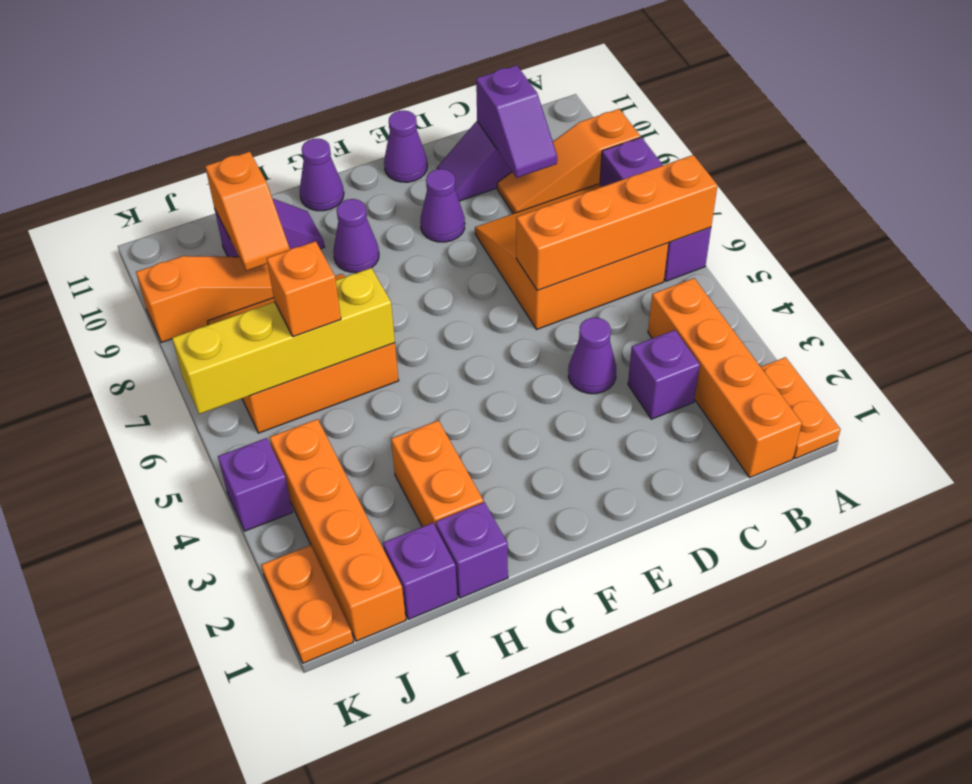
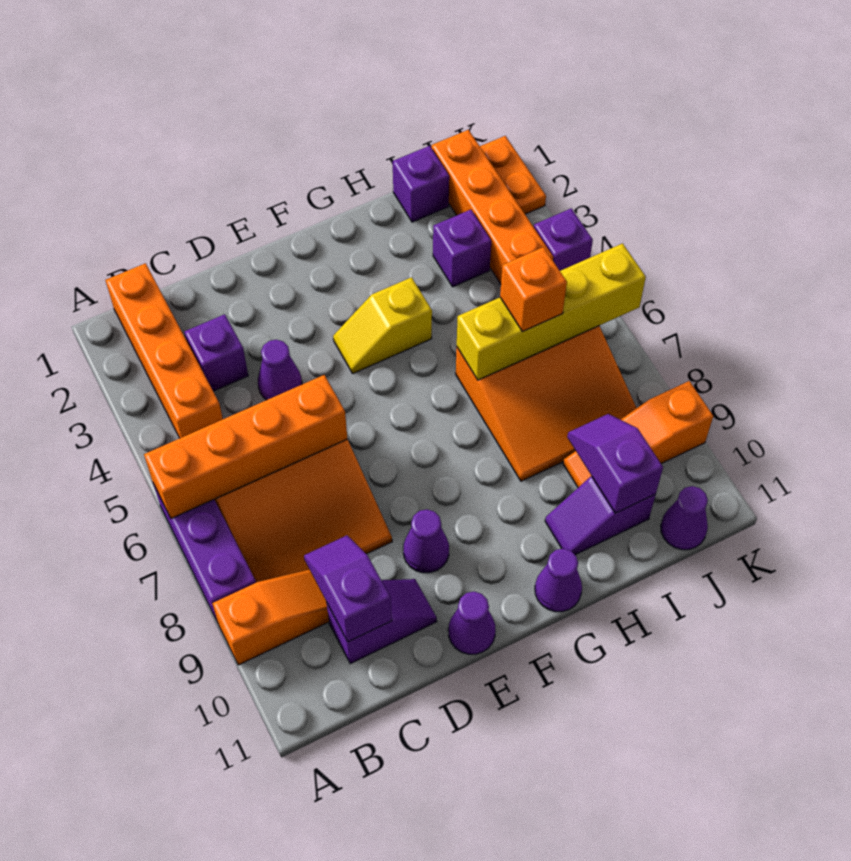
orange plate A1:A2 level 1 -> none
none -> yellow slope F4:G4 level 1 top G
purple cone G9 level 1 -> purple cone J11 level 1
purple brick H1 level 1 -> purple brick I3 level 1
orange brick H2:H3 level 1 -> none
orange slope I9:I10 level 2 top 10 -> purple slope I9:I10 level 2 top 10

